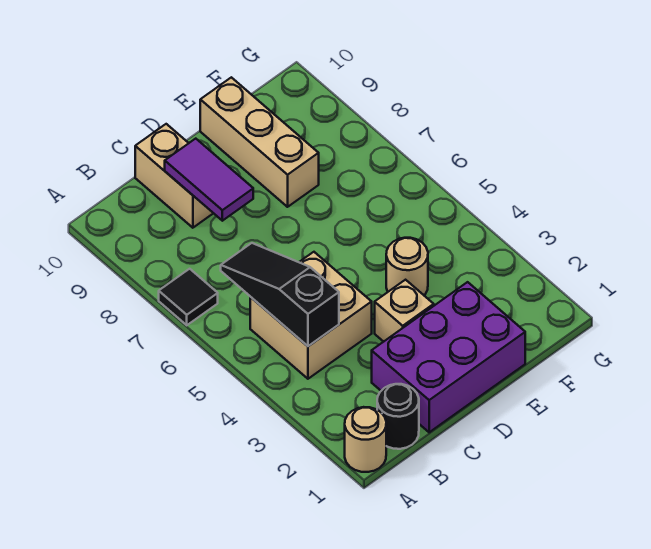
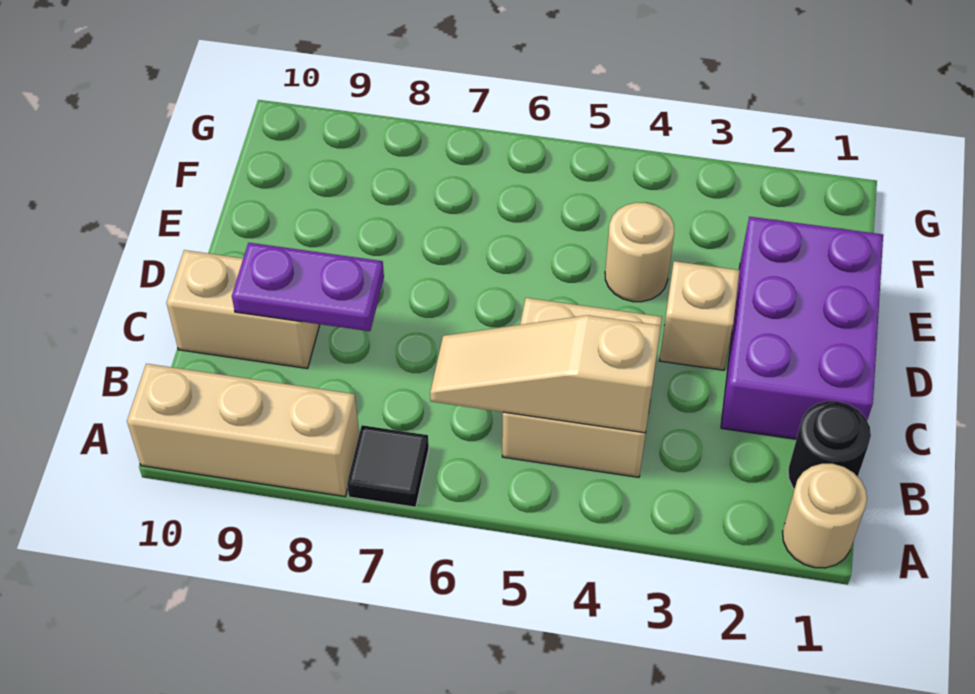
black slope B4:B6 level 2 top 4 -> tan slope B4:B6 level 2 top 4
purple tile C8:C9 level 2 -> purple plate C8:C9 level 2
tan brick E8:E10 level 1 -> tan brick A8:A10 level 1

